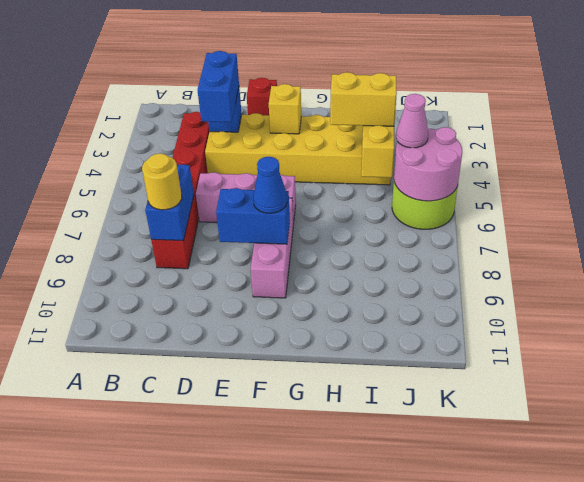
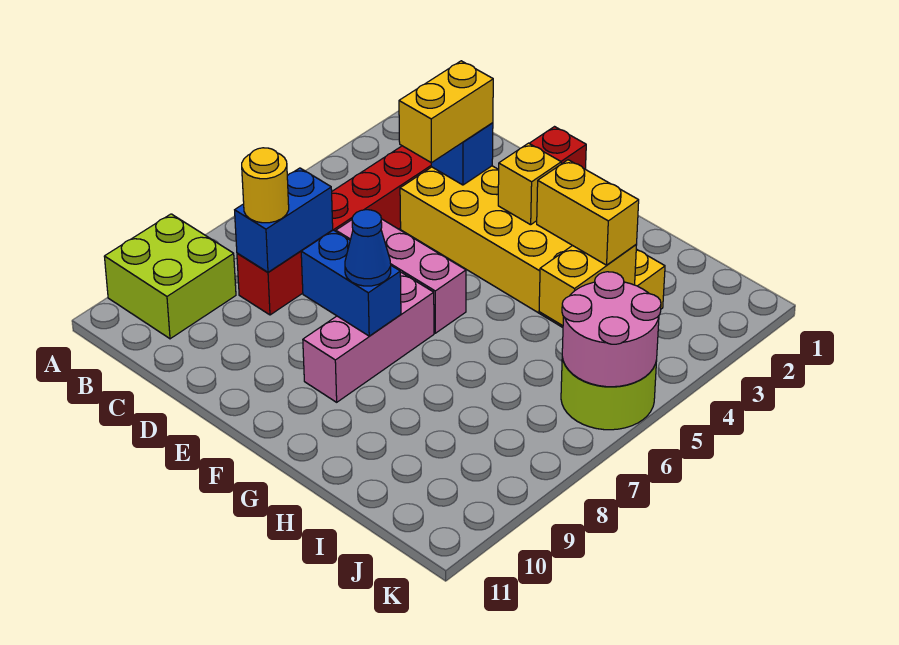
none -> lime brick A9:B10 level 1
blue brick D3:D4 level 3 -> yellow brick D3:D4 level 3
pink cone J5 level 3 -> none

